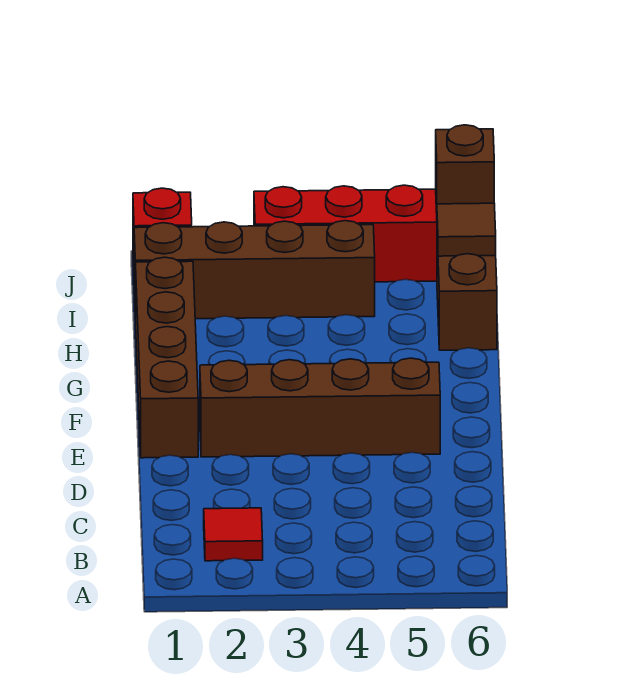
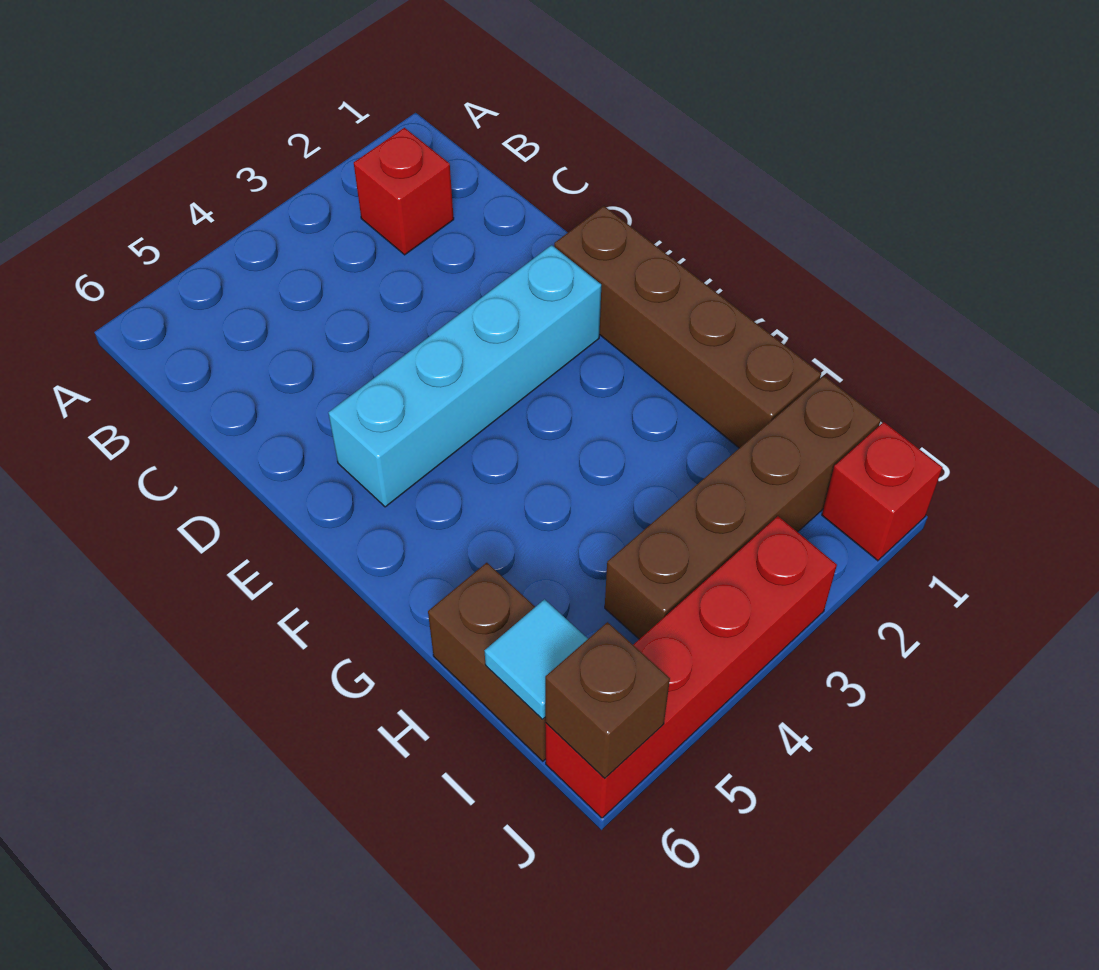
red tile B2 level 1 -> red brick B2 level 1
brown brick E2:E5 level 1 -> cyan brick E2:E5 level 1
brown tile I6 level 2 -> cyan tile I6 level 2

